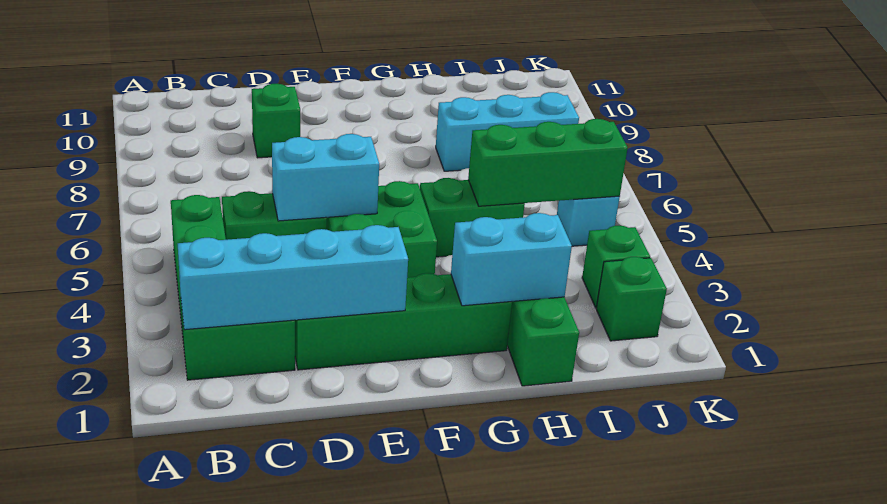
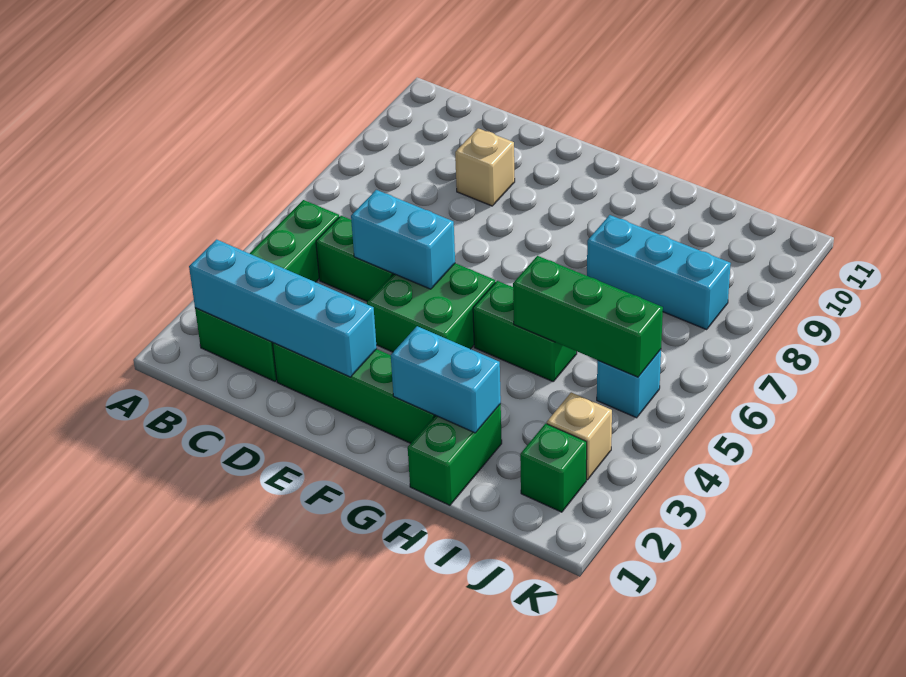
green brick D9 level 1 -> tan brick D9 level 1
green brick J3 level 1 -> tan brick J3 level 1

